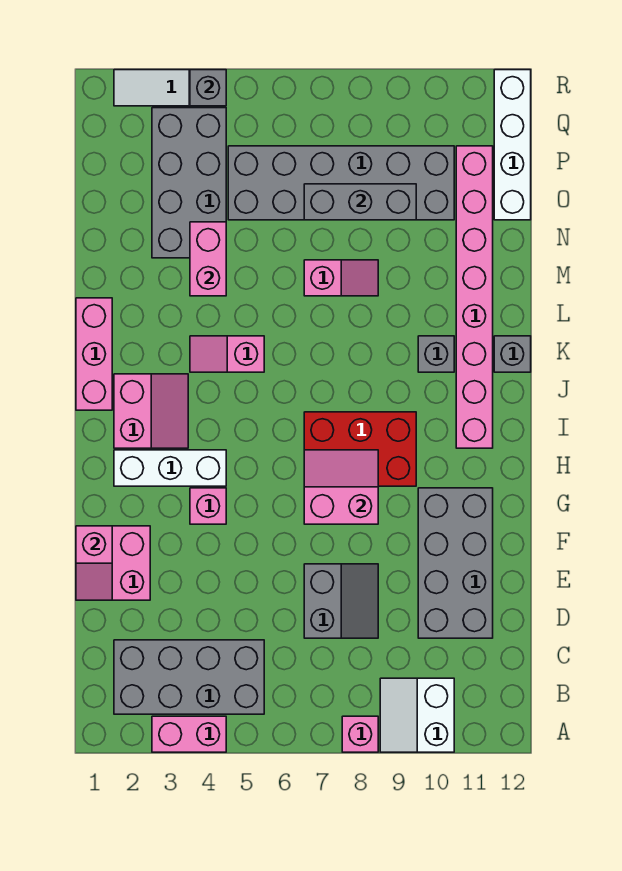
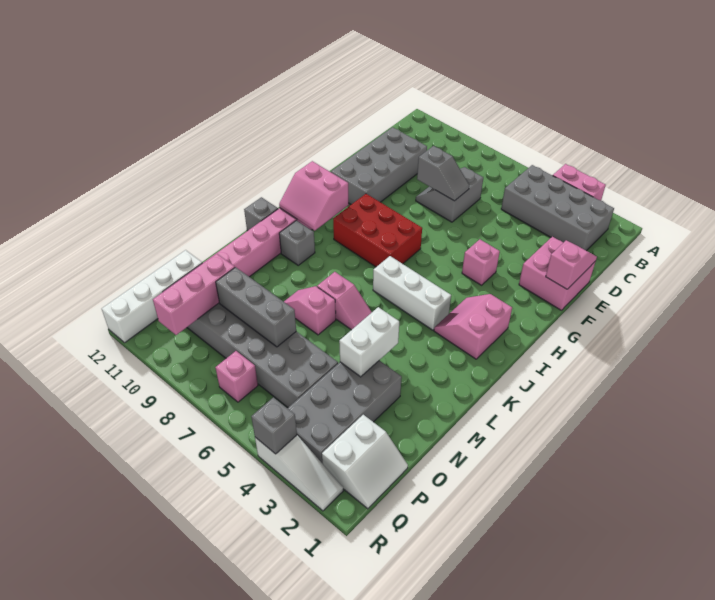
pink brick A8 level 1 -> pink brick Q7 level 1
white slope A9:B10 level 1 top 10 -> white slope P1:Q2 level 1 top 2
none -> grey slope E7:E8 level 2 top 8
pink slope G7:H8 level 2 top G -> pink slope I10:J11 level 2 top I
white brick H2:H4 level 1 -> white brick J4:J6 level 1
pink brick J1:L1 level 1 -> pink brick O10:Q10 level 2
pink slope K4:K5 level 1 top 5 -> pink slope L6:L7 level 1 top 7
pink brick M4:N4 level 2 -> white brick M4:N4 level 2

